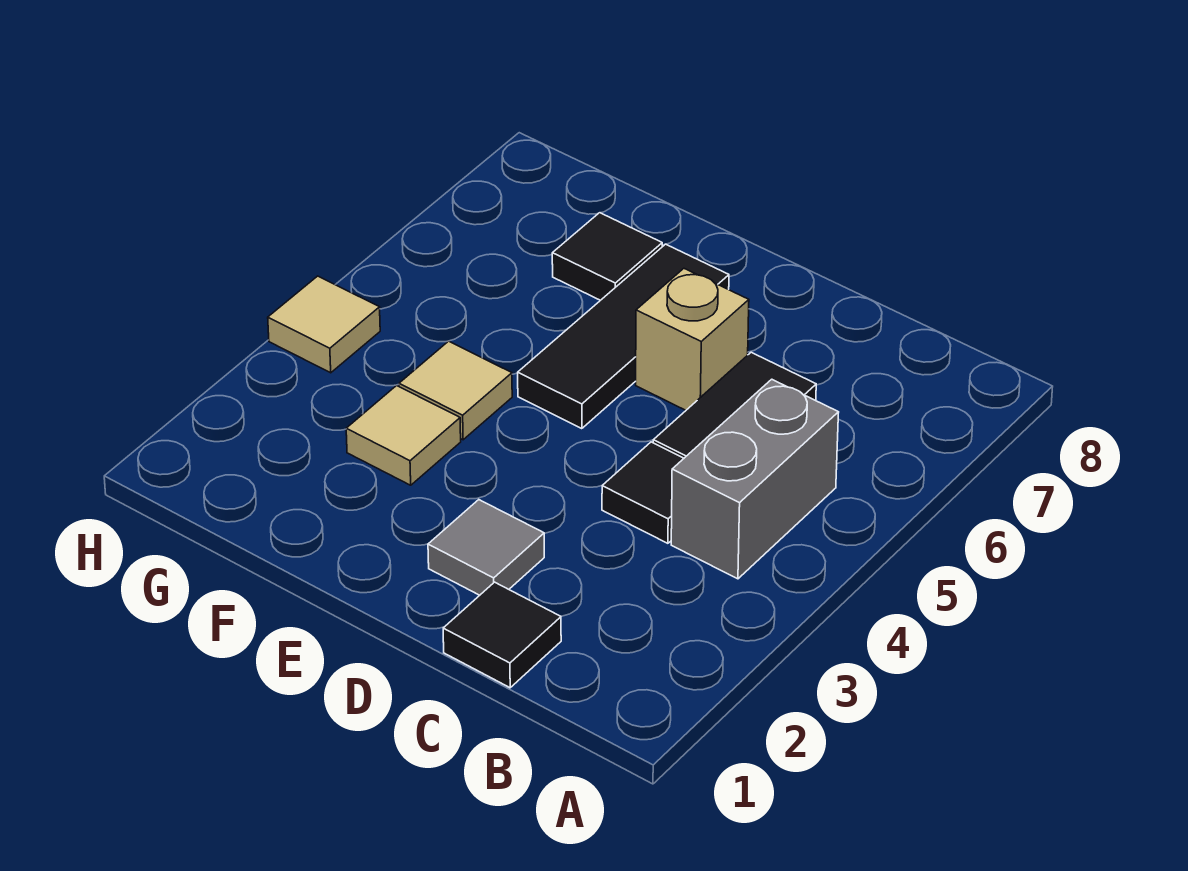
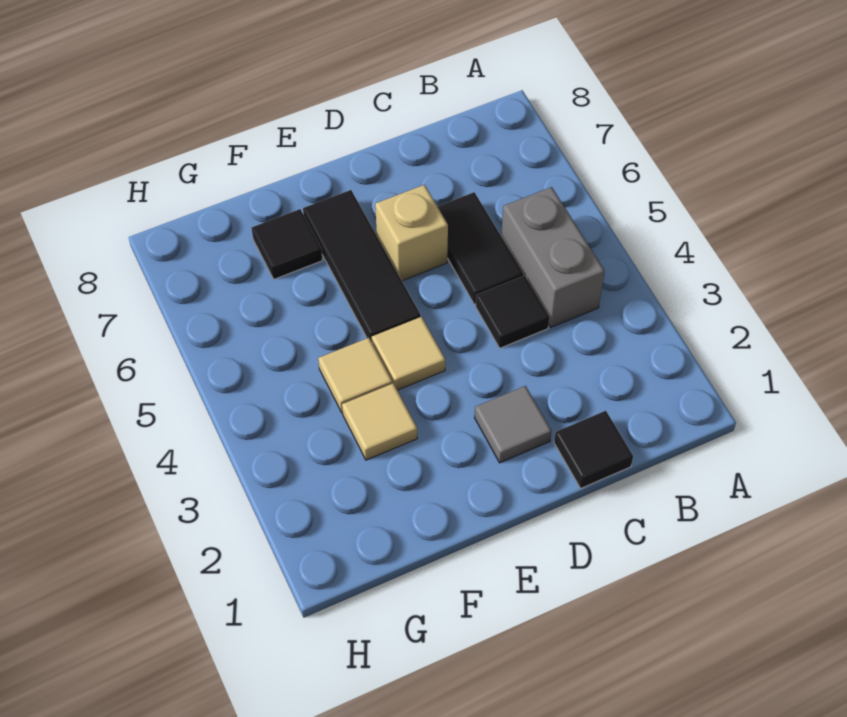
tan tile H4 level 1 -> tan tile E4 level 1

